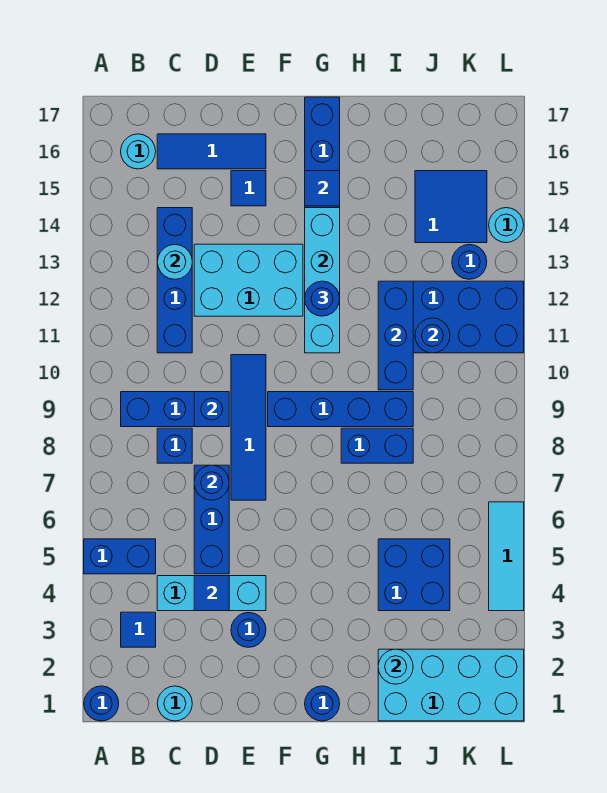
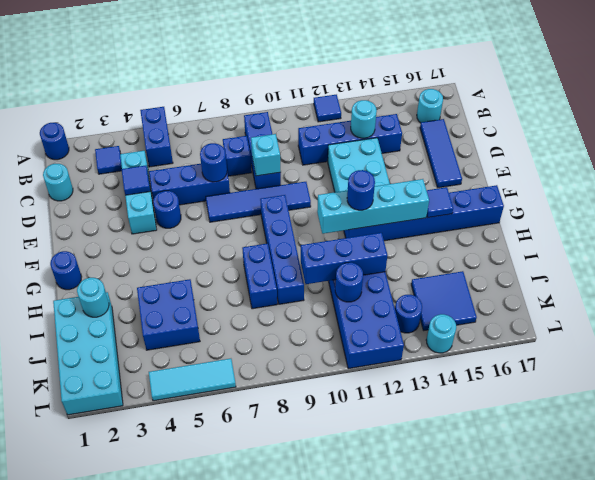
blue brick D9 level 2 -> cyan brick D9 level 2
blue round brick E3 level 1 -> blue round brick E5 level 1
blue tile E15 level 1 -> blue tile A12 level 1

